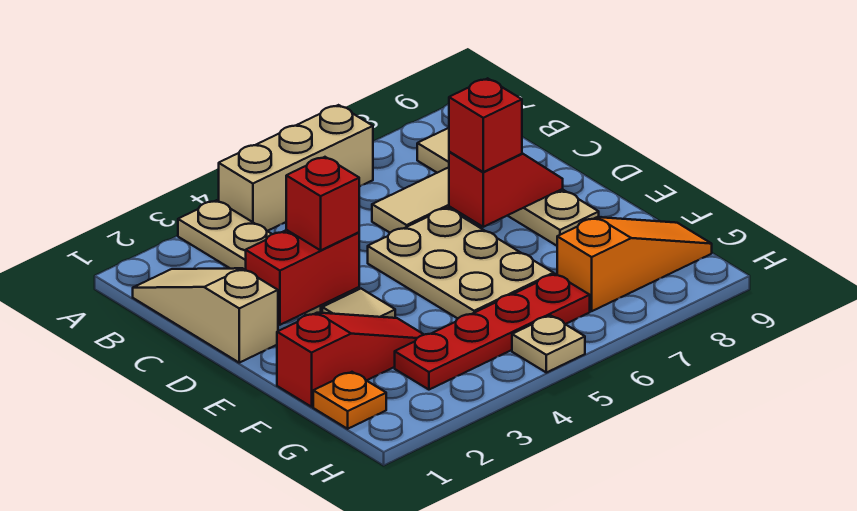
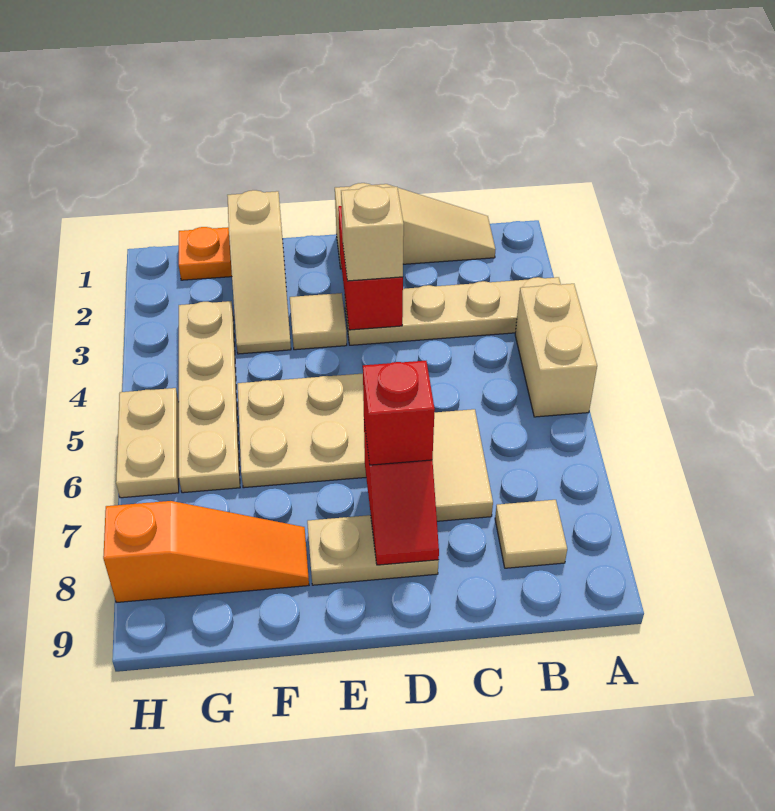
tan brick A4:A6 level 1 -> tan brick A4:A5 level 1
red brick D3 level 3 -> tan brick D3 level 3
red slope F1:F3 level 1 top 1 -> tan slope F1:F3 level 1 top 1
red plate G3:G6 level 1 -> tan plate G3:G6 level 1
orange slope G7:G9 level 1 top 7 -> orange slope F8:H8 level 1 top H
tan plate H5 level 1 -> tan plate H5:H6 level 1

